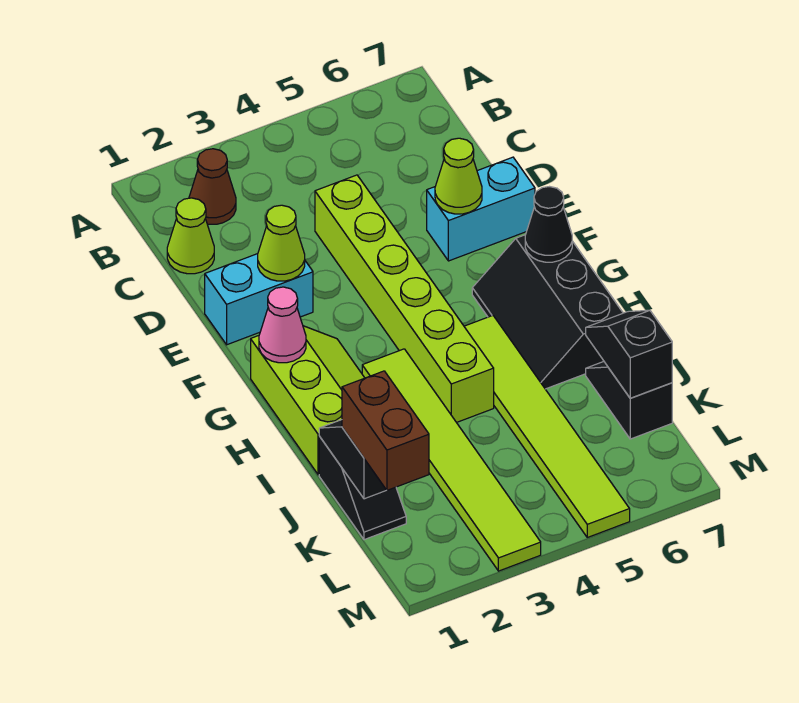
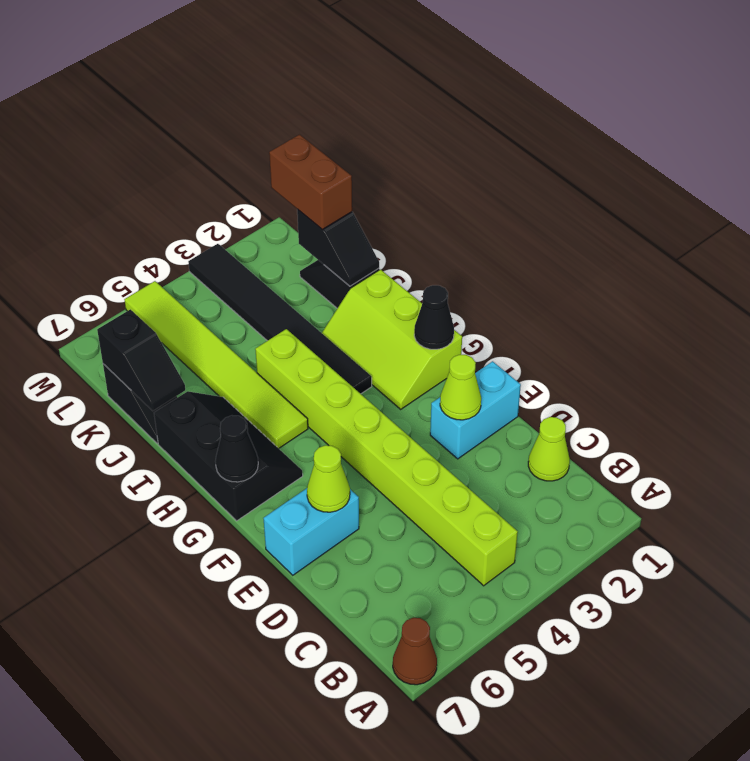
brown cone B2 level 1 -> brown cone A7 level 1
lime brick D4:I4 level 1 -> lime brick B4:I4 level 1
pink cone G1 level 2 -> black cone G1 level 2
lime tile H3:M3 level 1 -> black tile H3:M3 level 1

